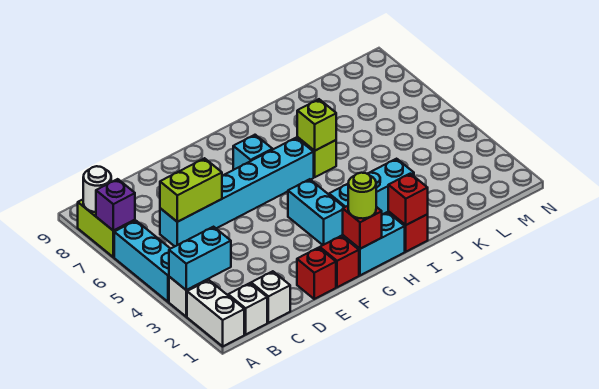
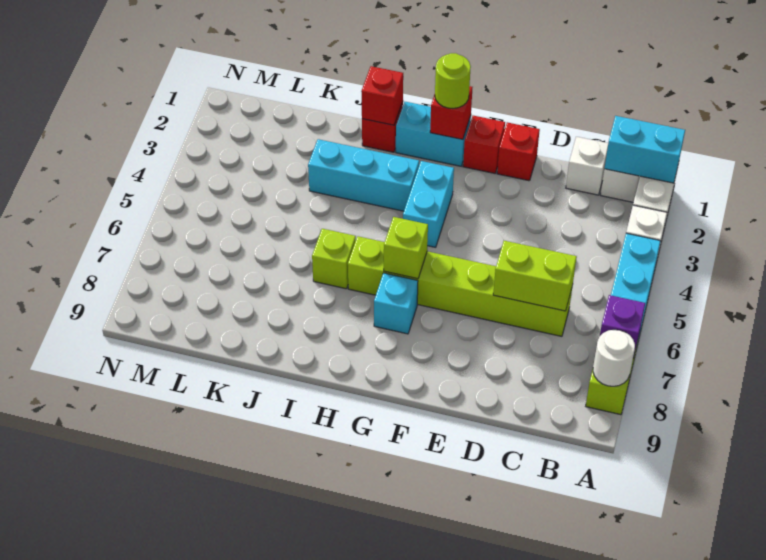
cyan brick A3:B3 level 2 -> cyan brick A1:B1 level 2
cyan brick C6:H6 level 1 -> lime brick C6:H6 level 1
lime brick I6 level 2 -> lime brick G6 level 2

